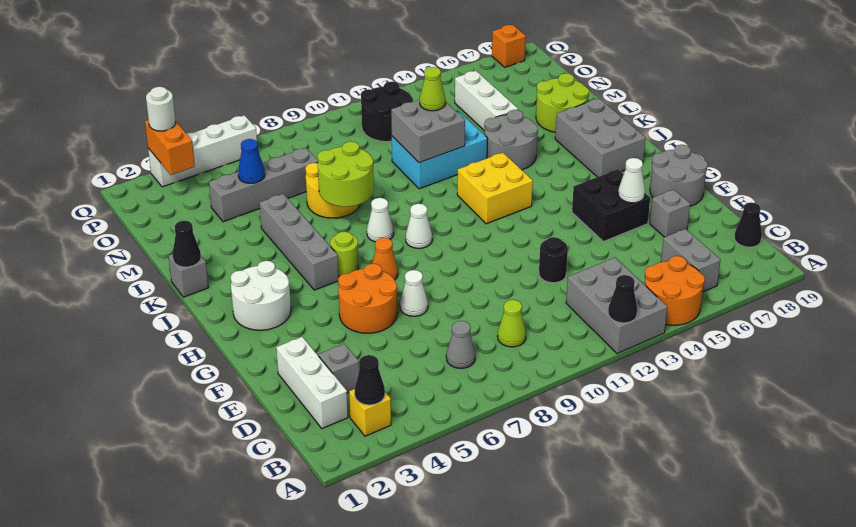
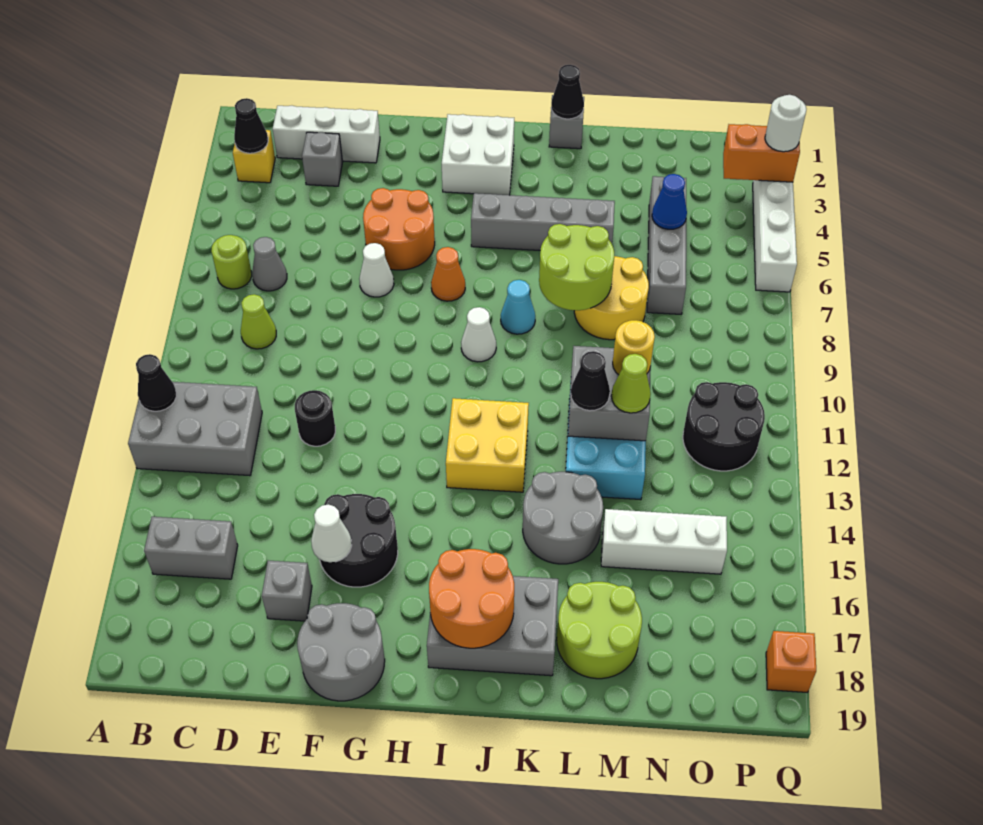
orange round brick A14:B15 level 1 -> orange round brick I17:J18 level 2
black cone C19 level 1 -> black cone L12 level 3
black brick F15:G16 level 1 -> black round brick F15:G16 level 1
white round brick H2:I3 level 1 -> white brick H2:I3 level 1
lime round brick I6 level 1 -> lime round brick B7 level 1
white cone J8 level 1 -> cyan cone J8 level 1
none -> yellow round brick M11 level 3

